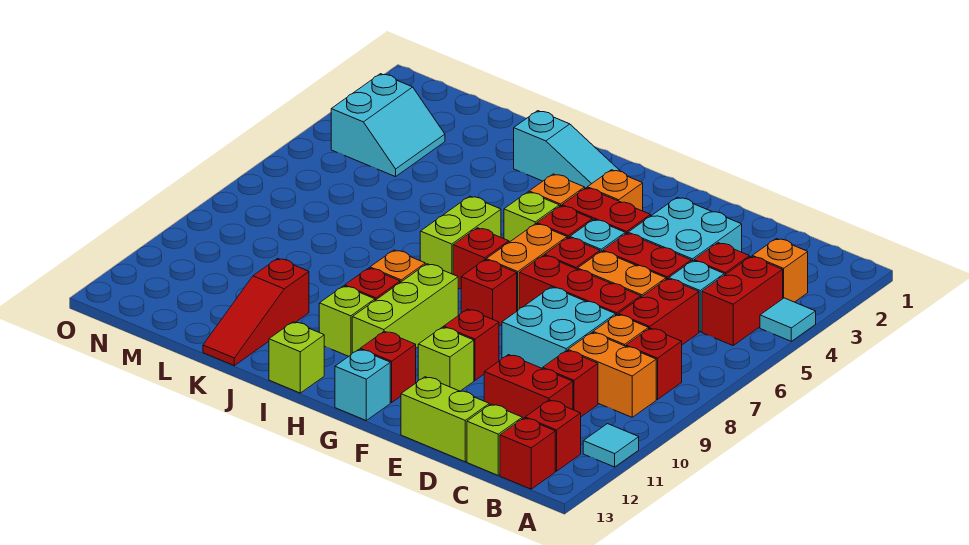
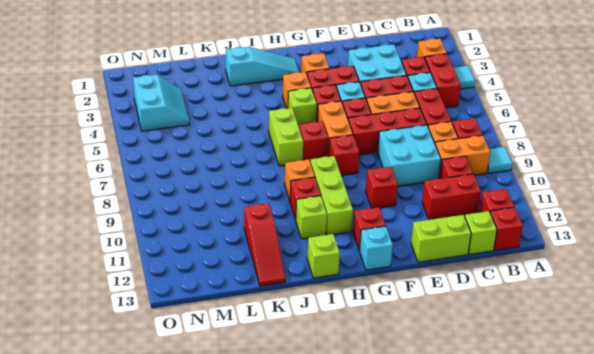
cyan tile A11 level 1 -> cyan tile A9 level 1
lime brick F11 level 1 -> none

